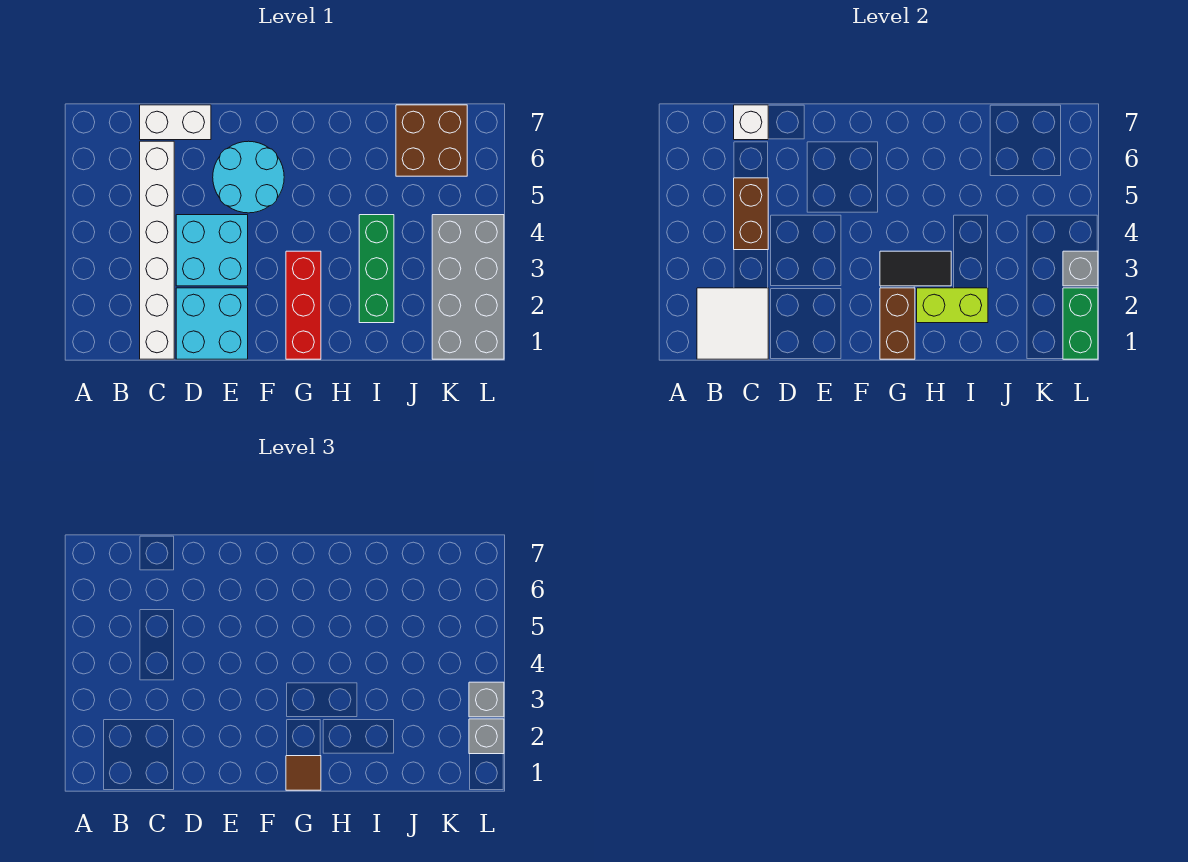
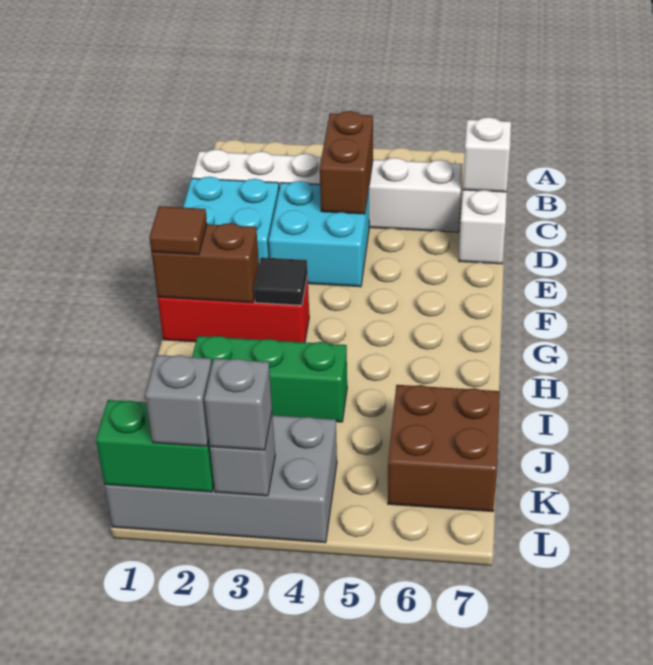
white tile B1:C2 level 2 -> none
brown brick C4:C5 level 2 -> brown brick C4:D4 level 2
cyan round brick E5:F6 level 1 -> none
black tile G3:H3 level 2 -> black tile G3 level 2
lime brick H2:I2 level 2 -> none

